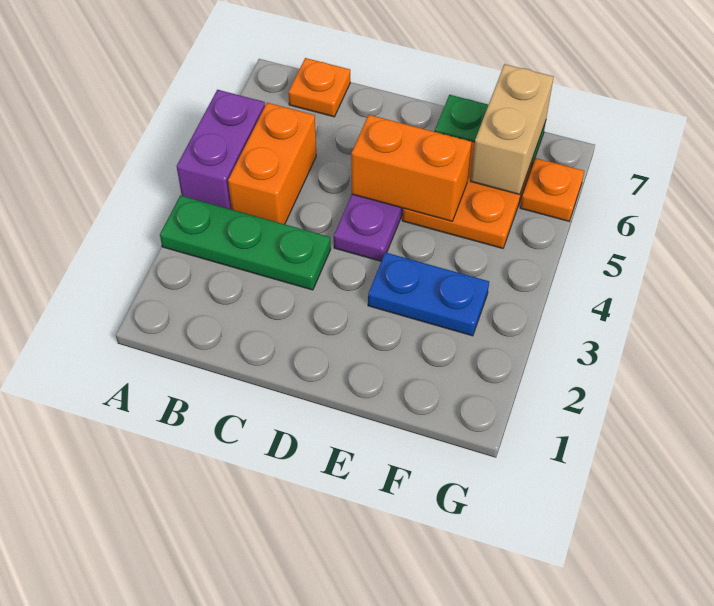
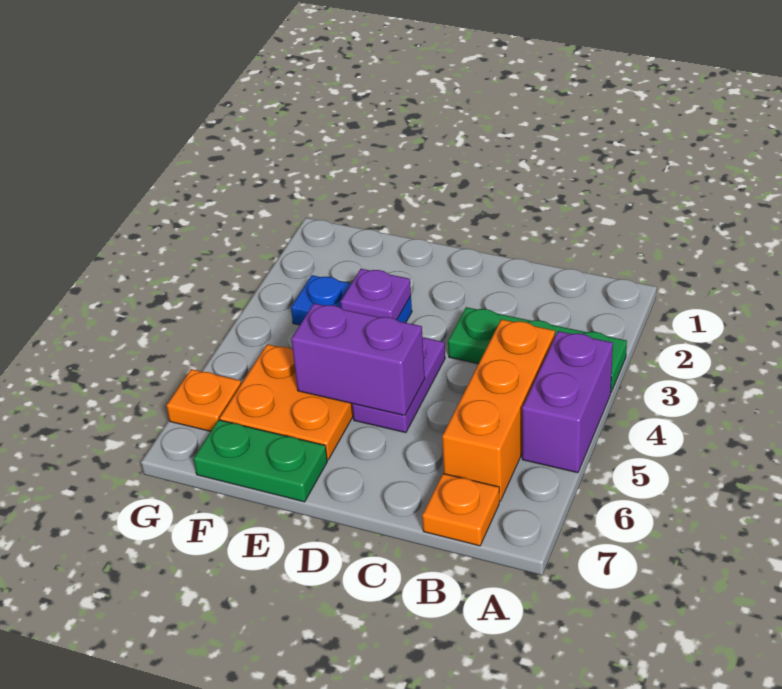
orange brick B4:B5 level 1 -> orange brick B4:B6 level 1
orange brick D5:E5 level 2 -> purple brick D5:E5 level 2
none -> purple plate E3 level 2
tan brick F6:F7 level 2 -> none

